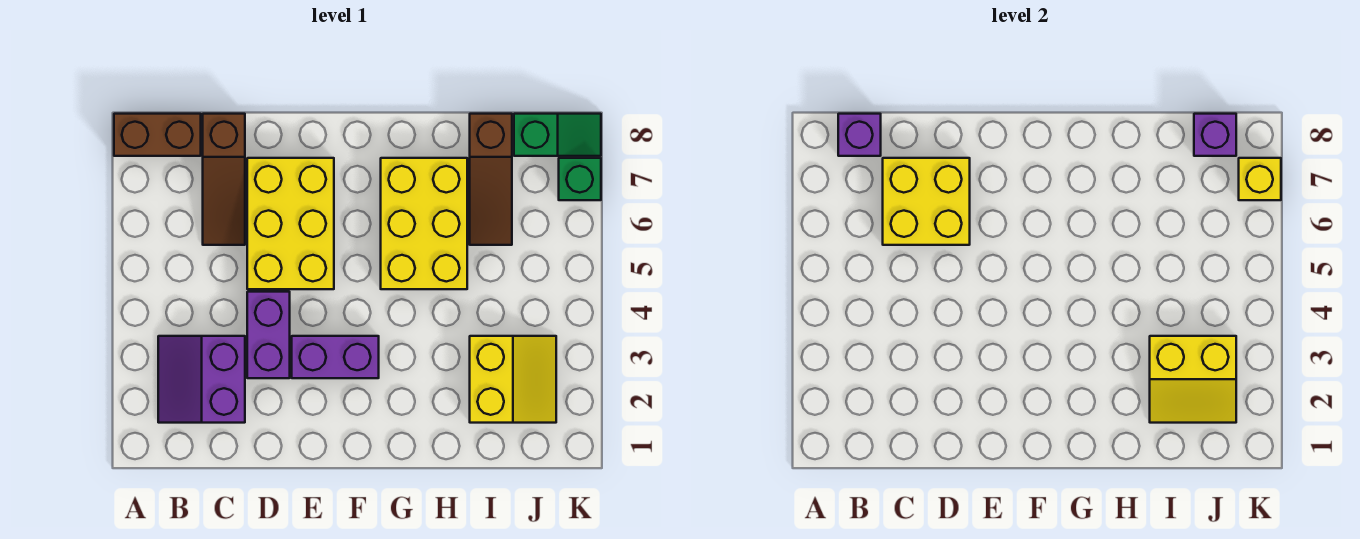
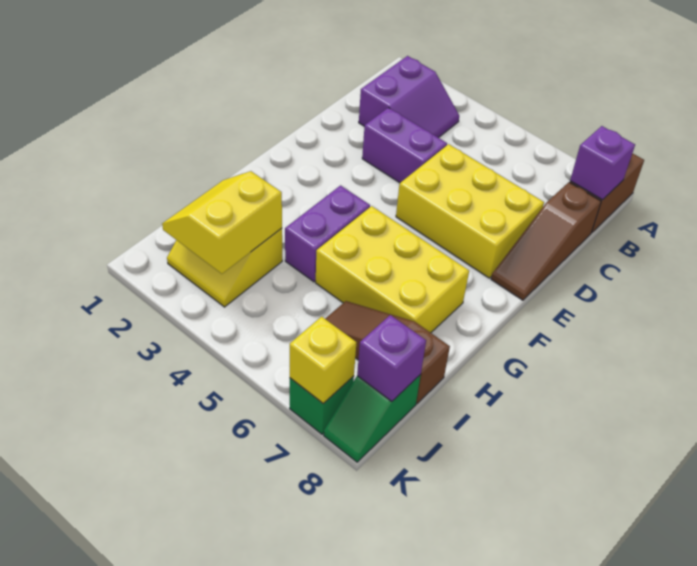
purple slope B2:C3 level 1 top C -> purple slope B2:C3 level 1 top 2
brown slope C6:C8 level 1 top 8 -> brown slope C8:E8 level 1 top C
yellow brick C6:D7 level 2 -> none
purple brick E3:F3 level 1 -> purple brick G4:H4 level 1

